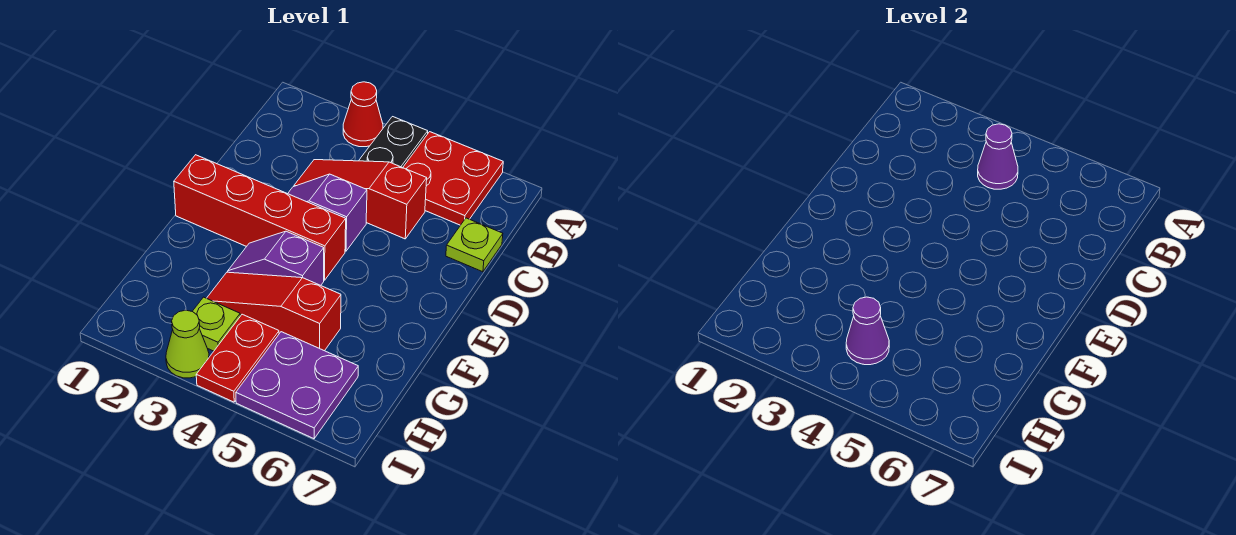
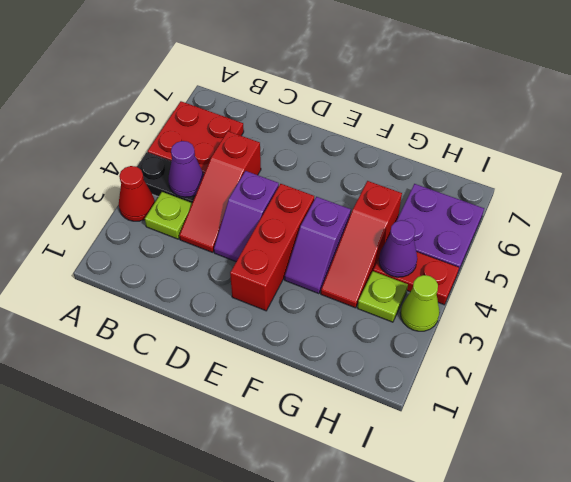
lime plate C7 level 1 -> lime plate B3 level 1
red brick E1:E4 level 1 -> red brick E2:E4 level 1

